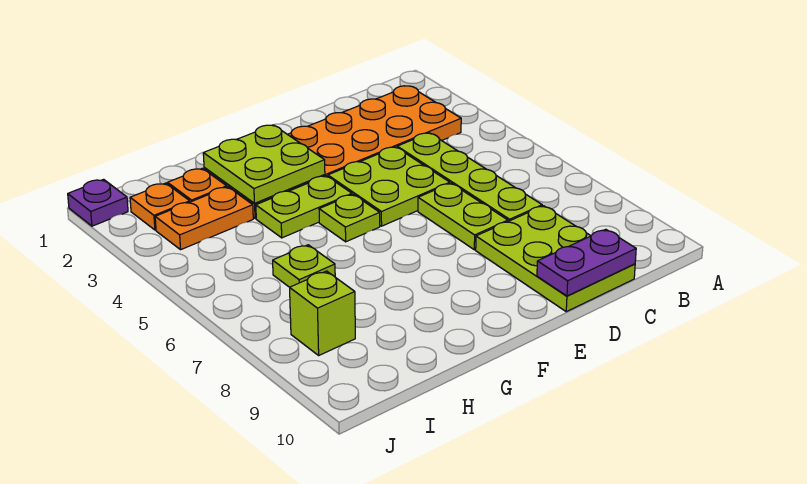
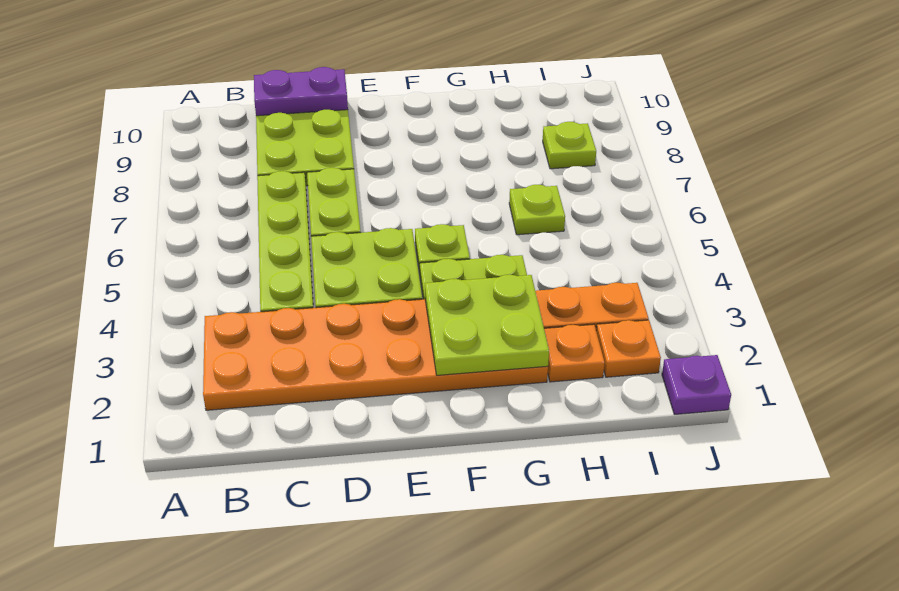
lime brick I8 level 1 -> lime plate I8 level 1

